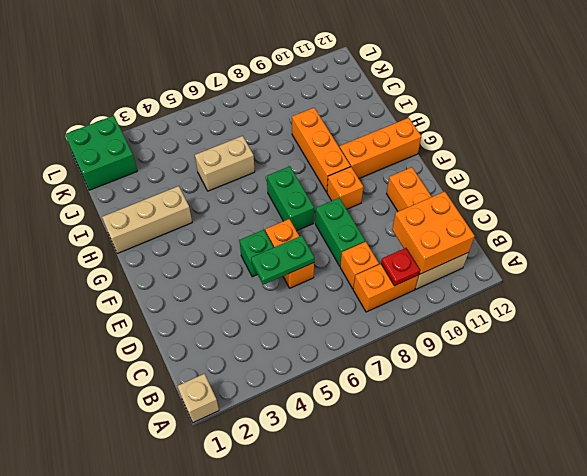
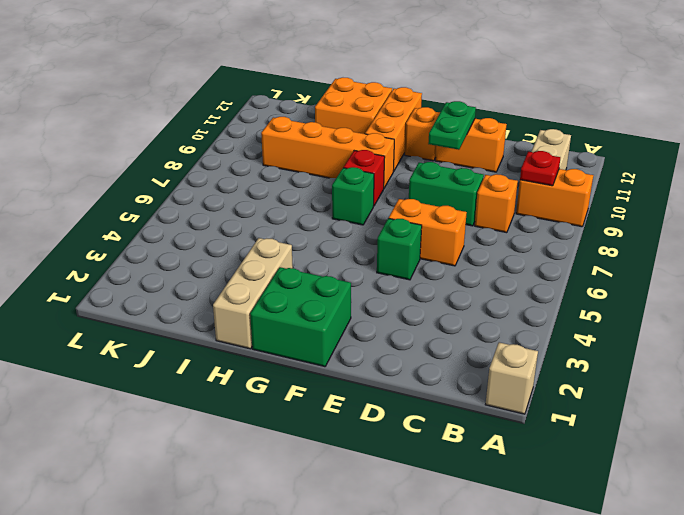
orange brick B8:B9 level 1 -> orange brick A9:B9 level 1
orange brick B10:C11 level 2 -> orange brick H11:I12 level 1
green plate D5:D6 level 2 -> green plate E10:E11 level 2
green brick F7:G7 level 1 -> green brick G7 level 1
orange brick F9 level 1 -> orange brick F11 level 1
none -> red brick G8 level 1
orange brick G9:I9 level 1 -> orange brick G9:J9 level 1
tan brick I5:I6 level 1 -> none
green brick K1:L2 level 1 -> green brick F1:G2 level 1

